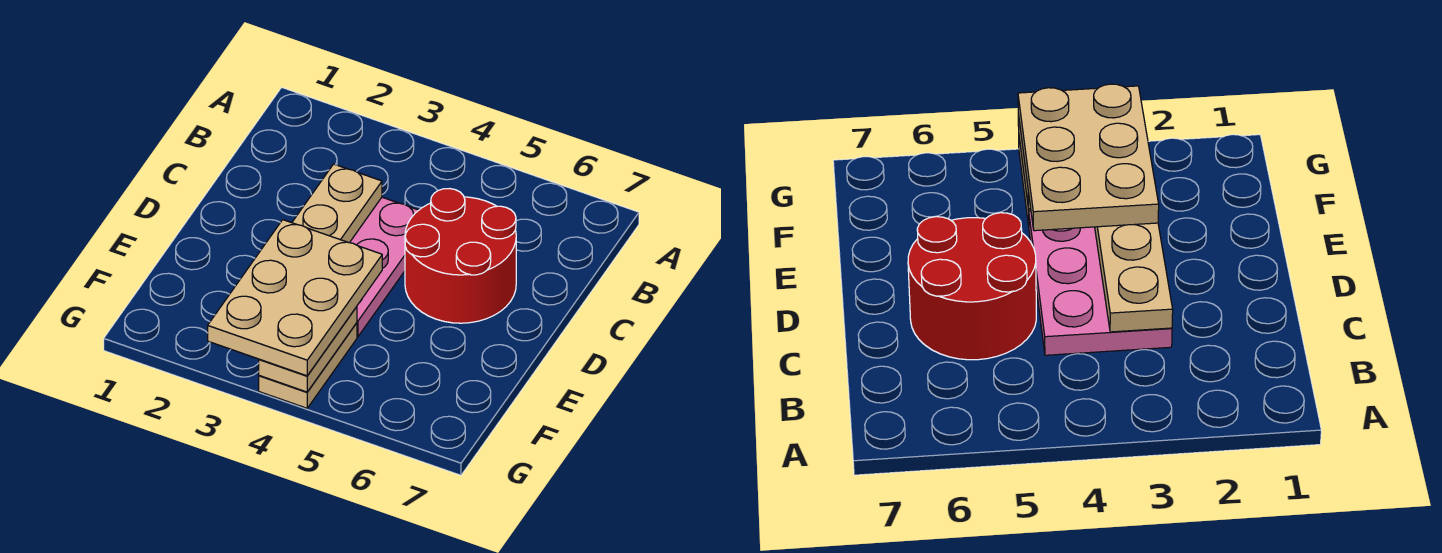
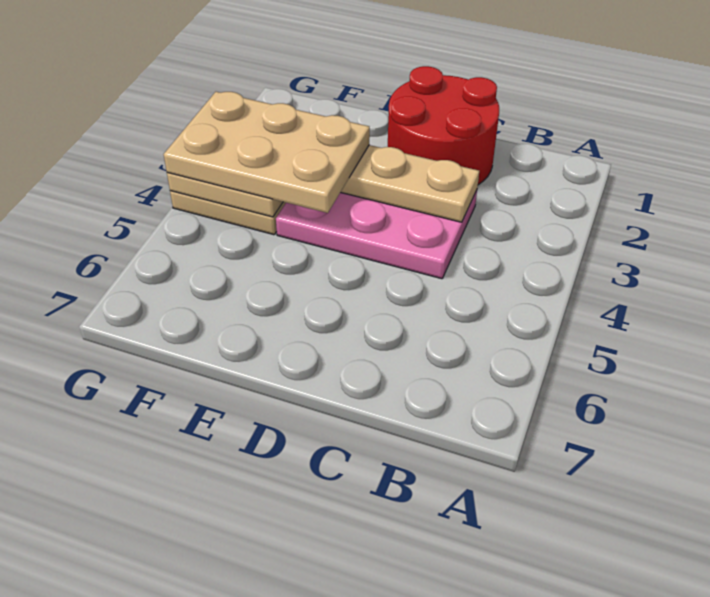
red round brick C5:D6 level 1 -> red round brick C1:D2 level 1

